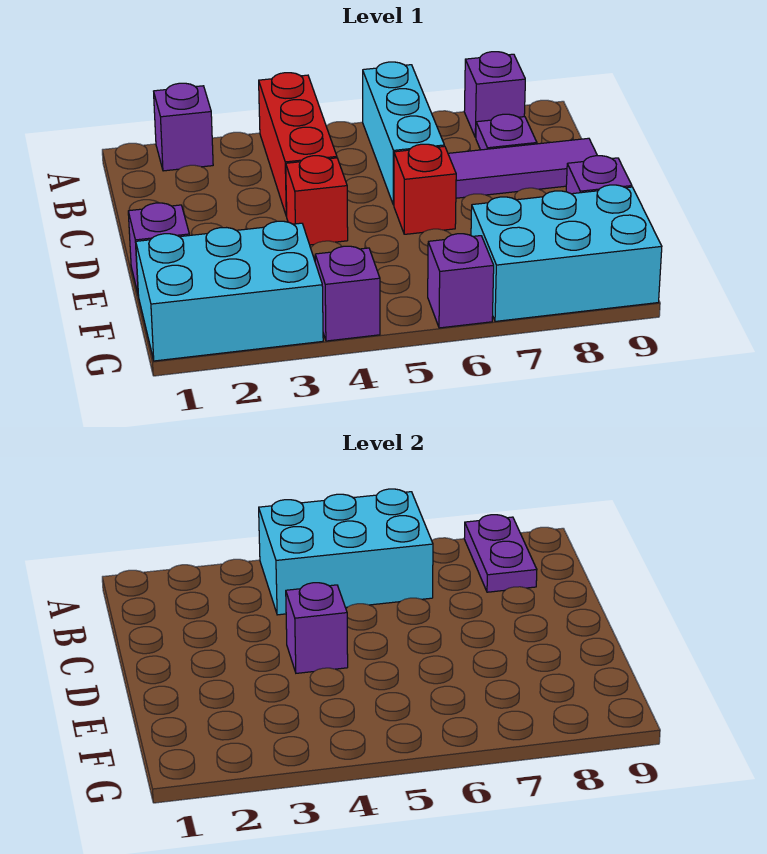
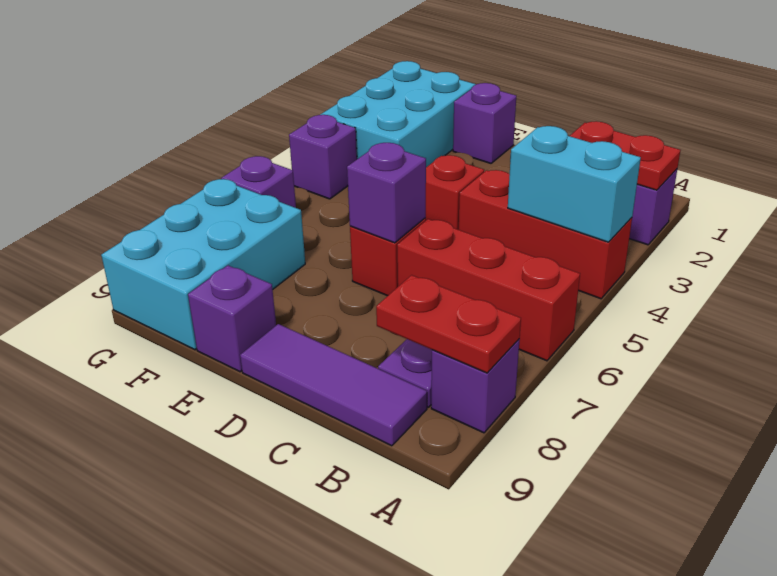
none -> red plate A2:B2 level 2
cyan brick A4:B6 level 2 -> cyan brick A4:B4 level 2
cyan brick A6:C6 level 1 -> red brick A6:C6 level 1
purple plate A8:B8 level 2 -> red plate A8:B8 level 2
purple tile C7:C9 level 1 -> purple tile B9:D9 level 1
purple brick D4 level 2 -> purple brick D6 level 2

